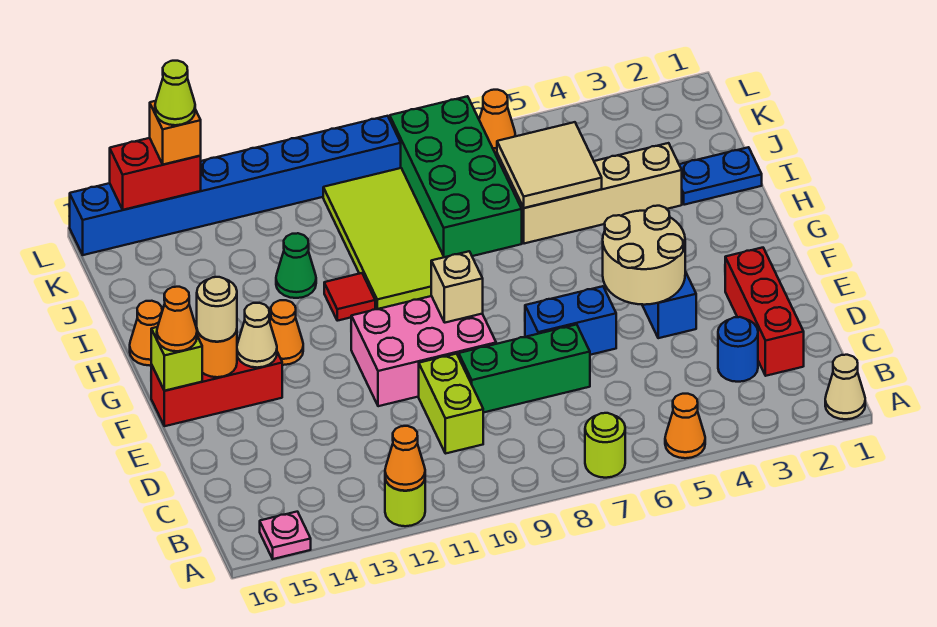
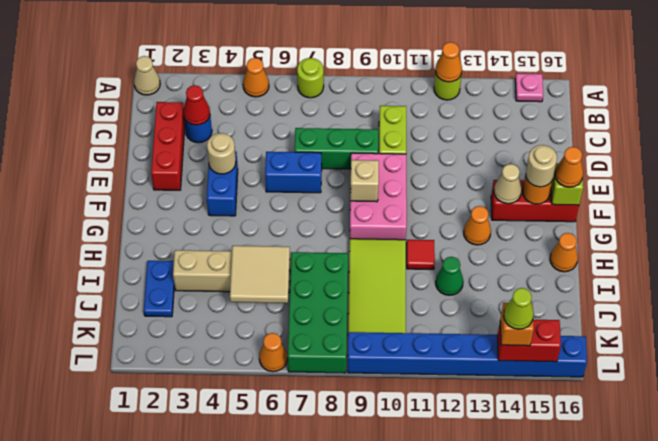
none -> red cone C3 level 2
tan round brick E4:F5 level 2 -> tan round brick E4 level 2
pink brick E9:F11 level 1 -> pink brick E9:G10 level 1
blue plate I1:I2 level 1 -> blue plate I2:J2 level 1

